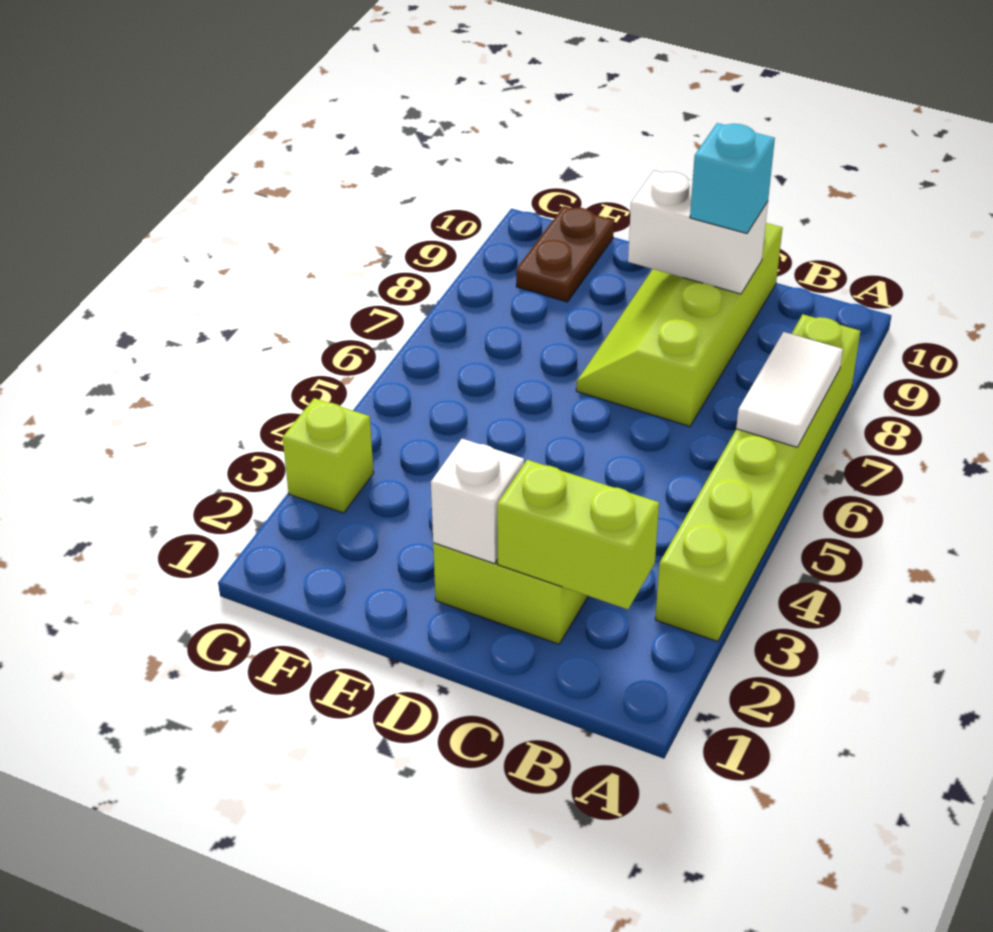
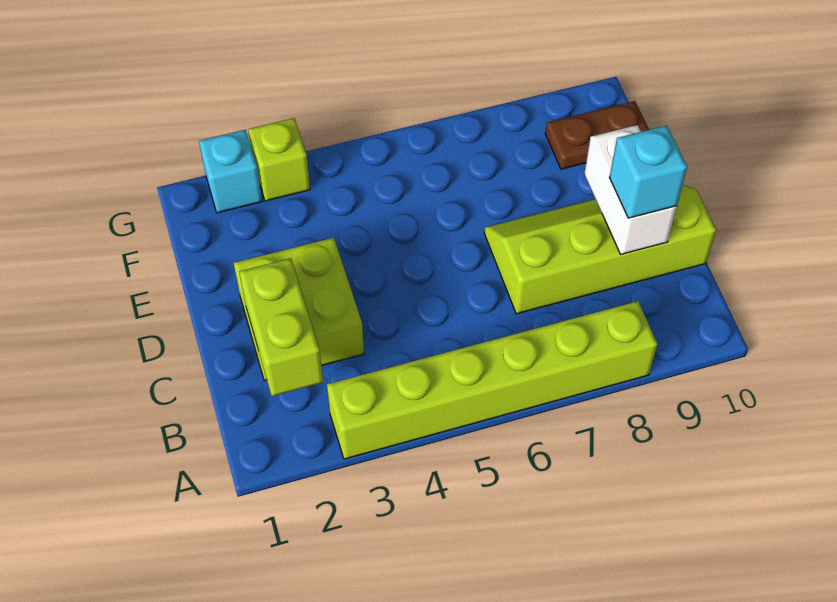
white tile A6:A7 level 2 -> none
white brick D2 level 2 -> none
none -> cyan brick G2 level 1

